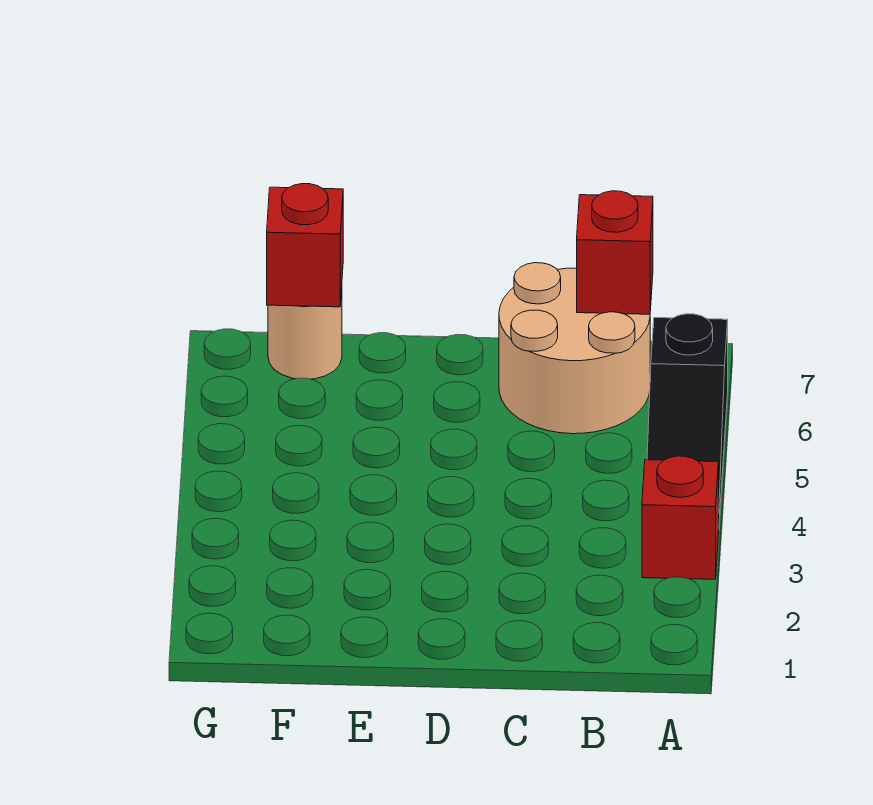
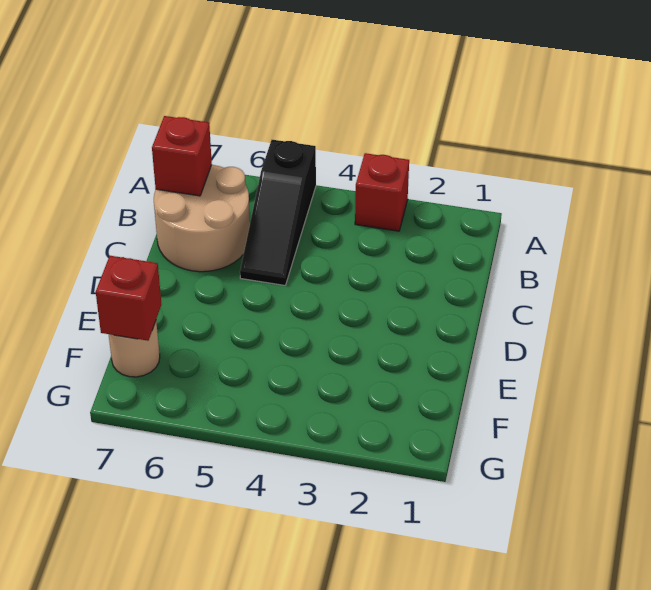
black slope A4:A6 level 1 top 6 -> black slope A5:C5 level 1 top A

